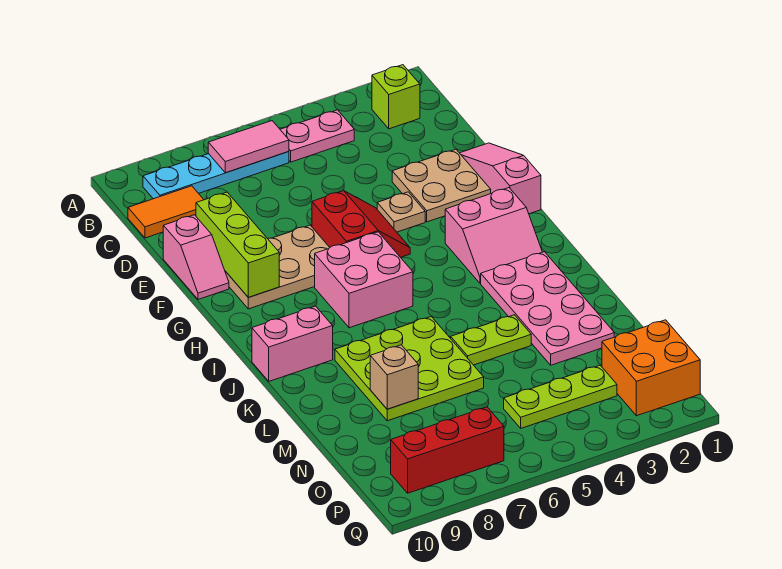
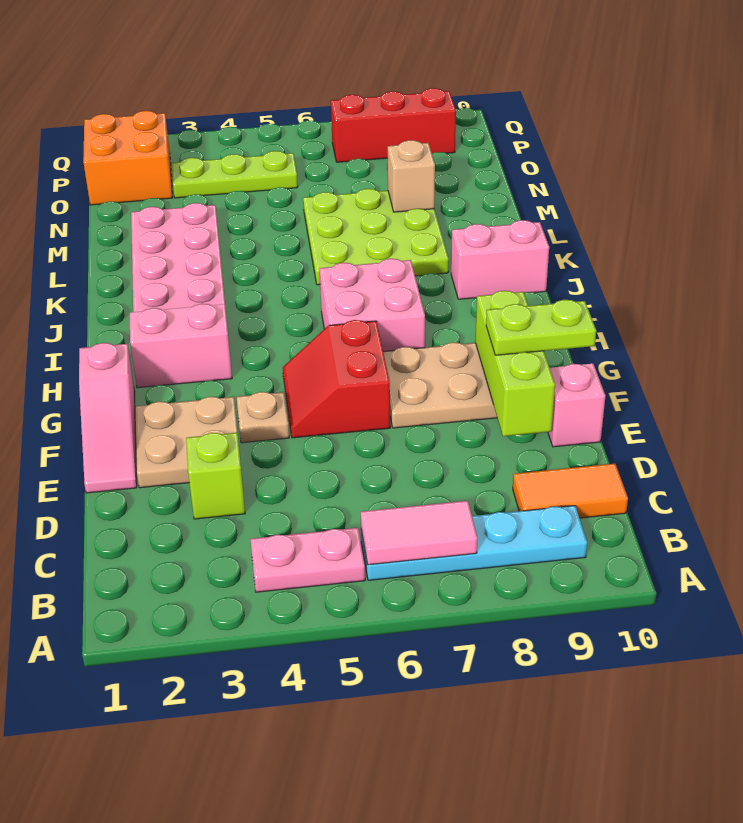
lime brick B2 level 1 -> lime brick D3 level 1
lime plate L4:L5 level 1 -> lime plate F9:F10 level 3

